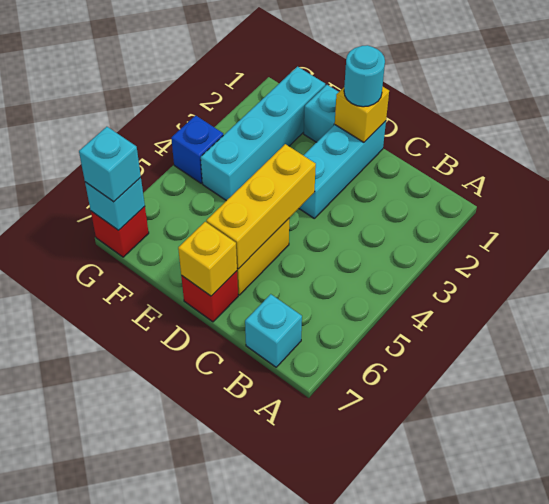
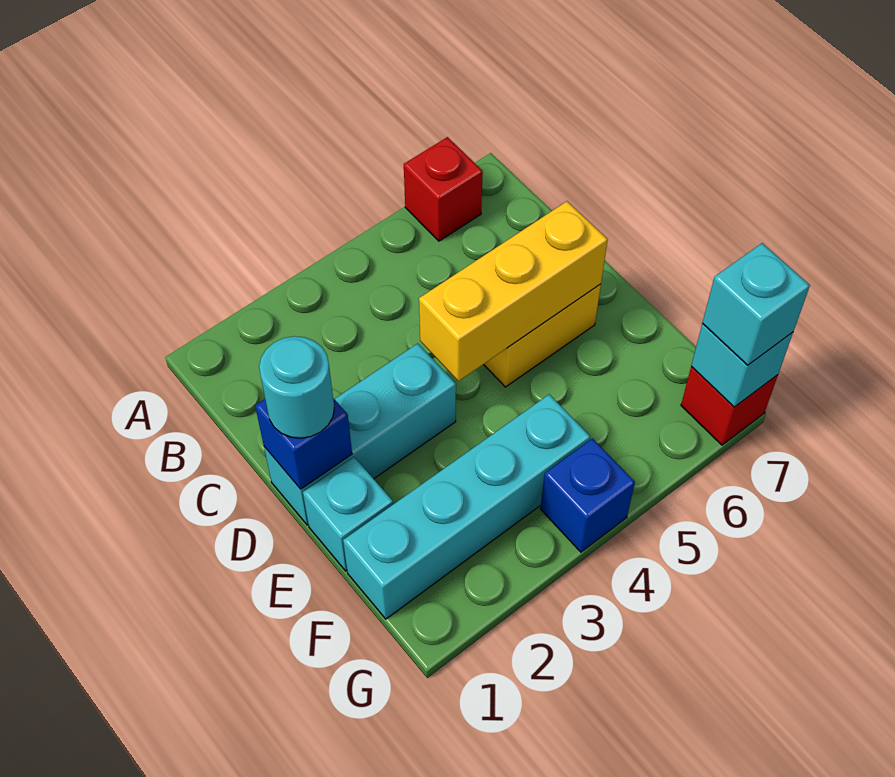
cyan brick B7 level 1 -> none
yellow brick D1 level 2 -> blue brick D1 level 2
red brick D7 level 1 -> red brick A6 level 1
yellow brick D7 level 2 -> none

